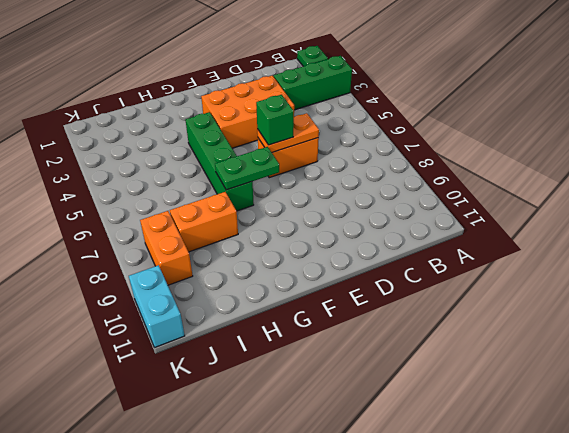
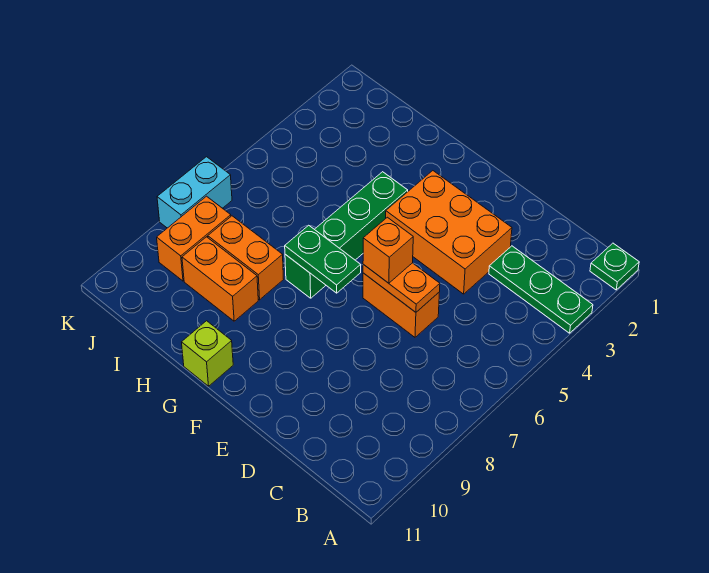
green brick A3:C3 level 1 -> green plate A3:C3 level 1
green brick E6 level 3 -> orange brick E6 level 3
none -> lime brick G11 level 1
none -> orange brick H9:I9 level 1
cyan brick K10:K11 level 1 -> cyan brick K7:K8 level 1

